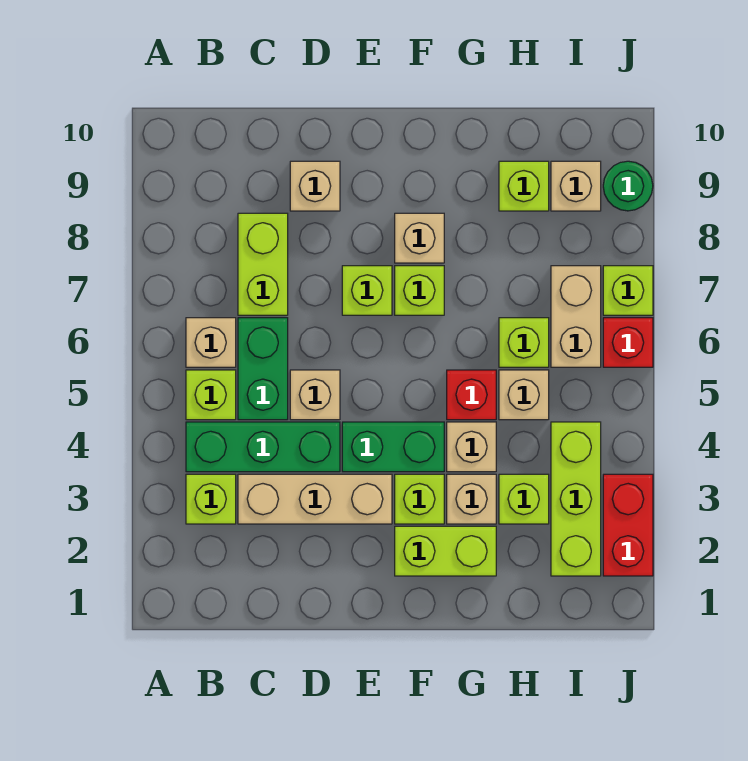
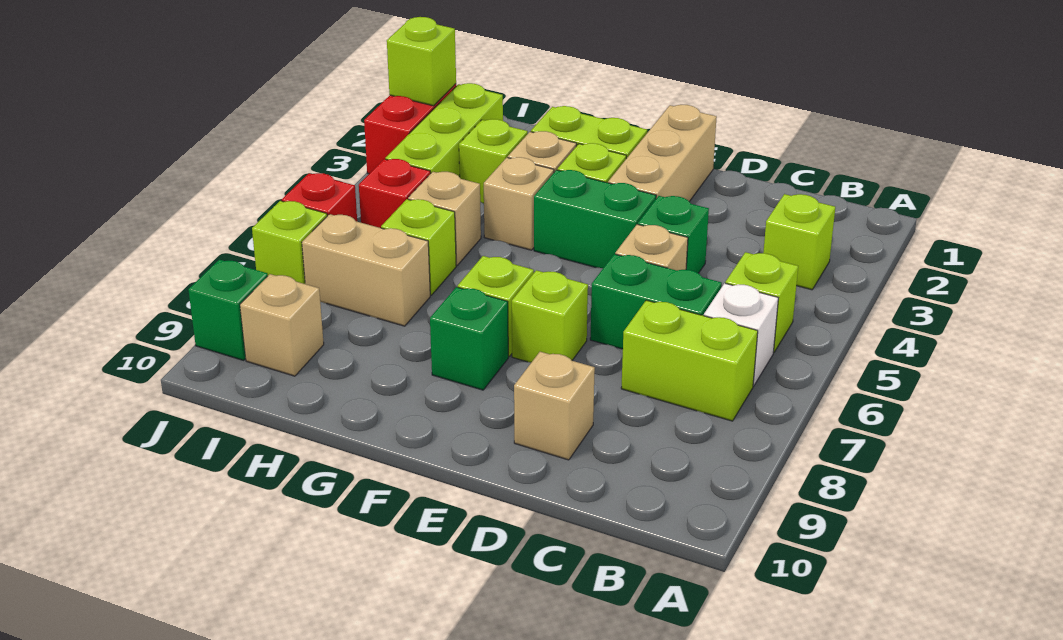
green brick B4:D4 level 1 -> green brick D4 level 1
tan brick B6 level 1 -> white brick B6 level 1
tan brick C3:E3 level 1 -> tan brick E1:E3 level 1
green brick C5:C6 level 1 -> green brick C6:D6 level 1
lime brick C7:C8 level 1 -> lime brick B7:C7 level 1
tan brick F8 level 1 -> green brick F8 level 1
red brick G5 level 1 -> red brick I5 level 1
lime brick H9 level 1 -> lime brick J2 level 2
tan brick I6:I7 level 1 -> tan brick H7:I7 level 1
green round brick J9 level 1 -> green brick J9 level 1

